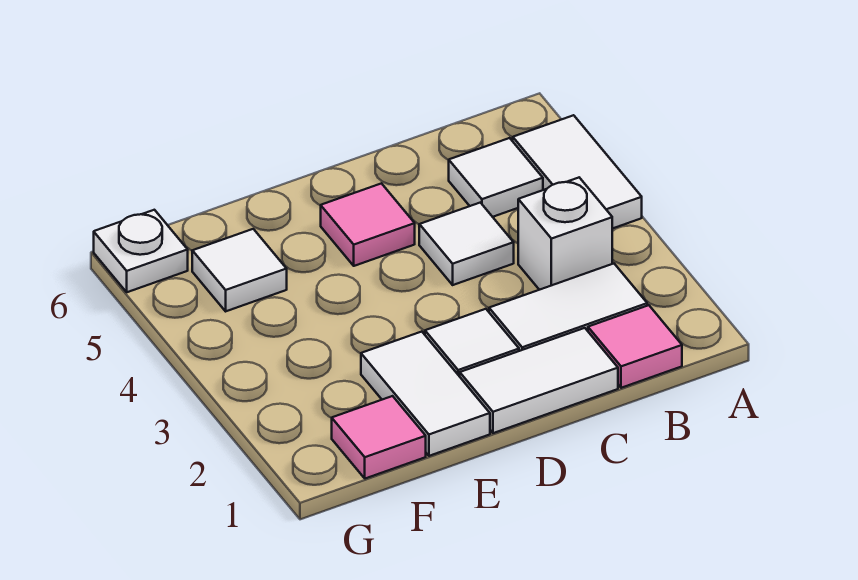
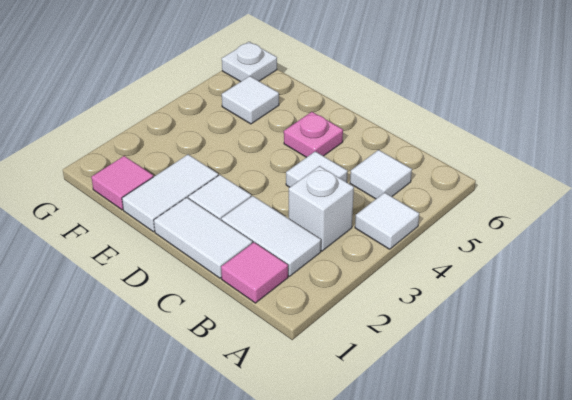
white tile A4:A5 level 1 -> white tile A4 level 1
pink tile D5 level 1 -> pink plate D5 level 1

